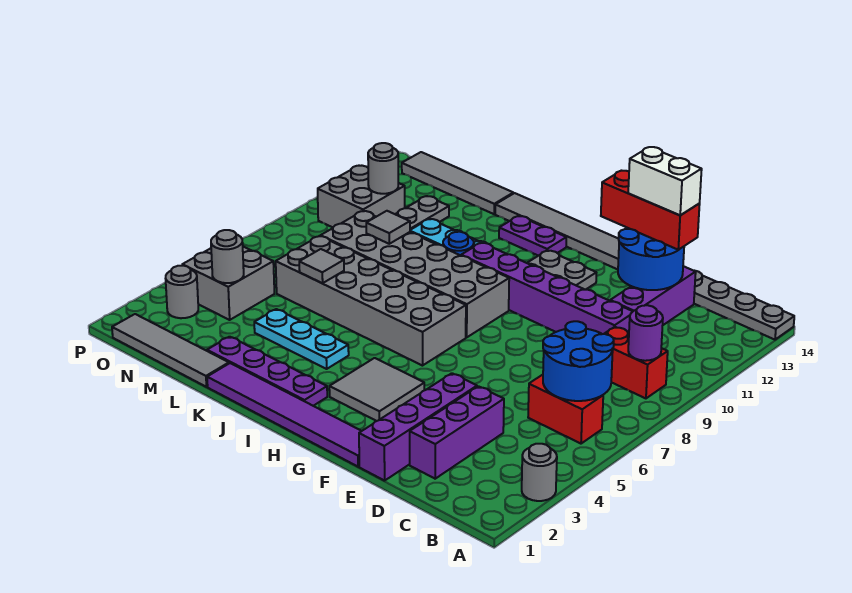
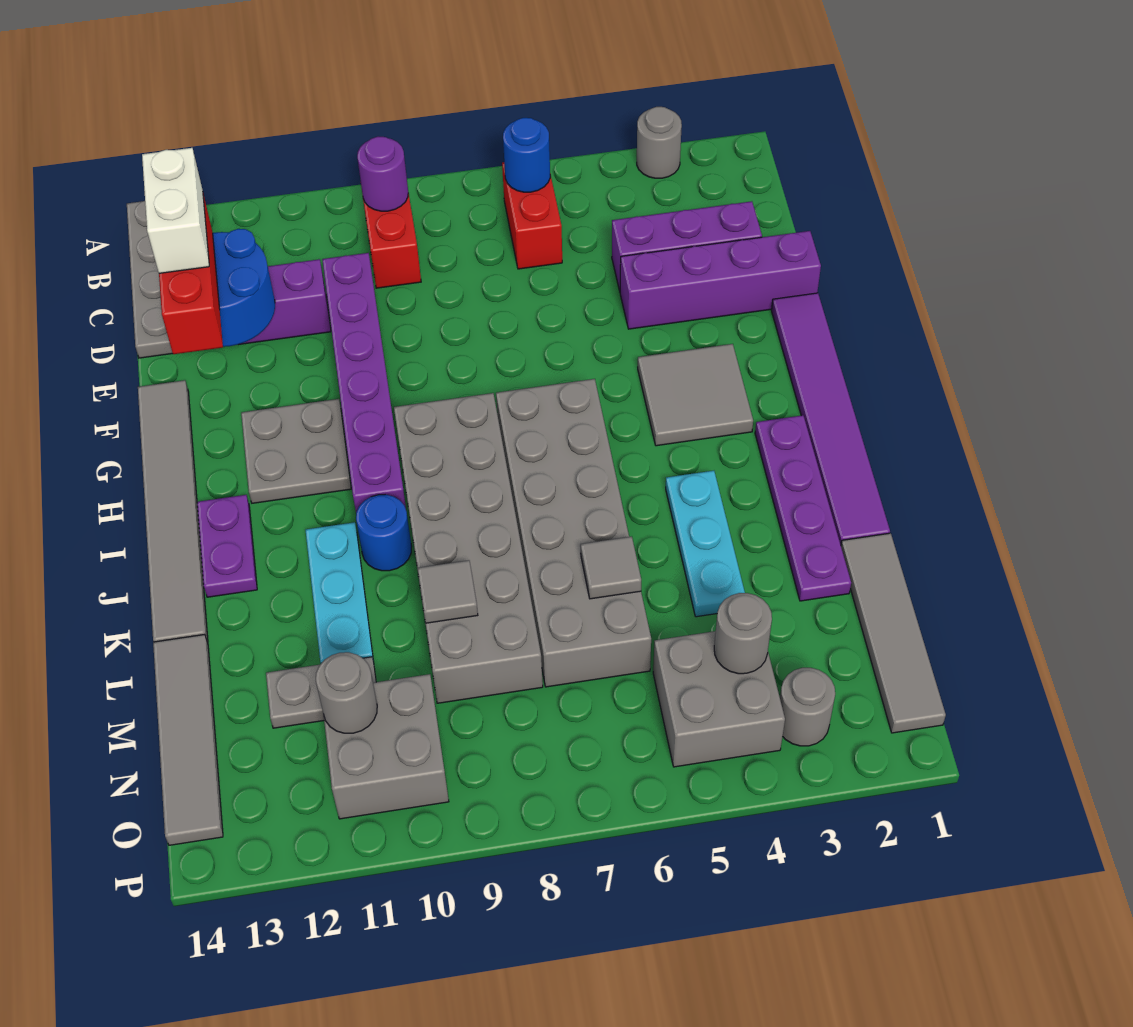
blue round brick B6:C7 level 2 -> blue round brick B6 level 2

